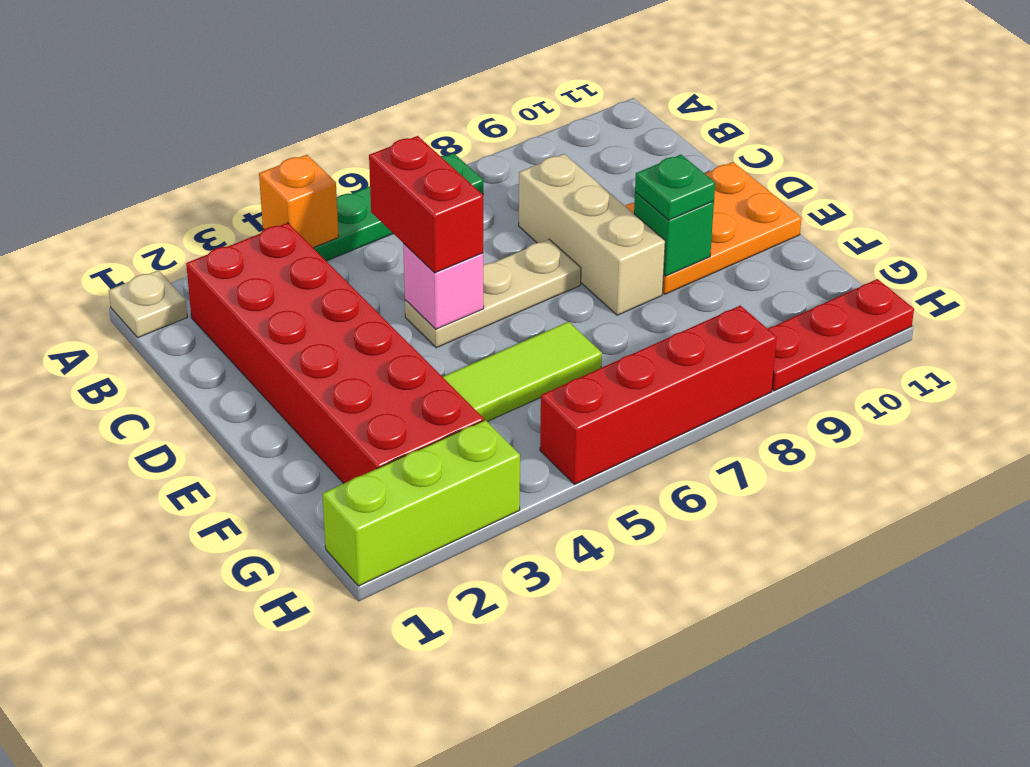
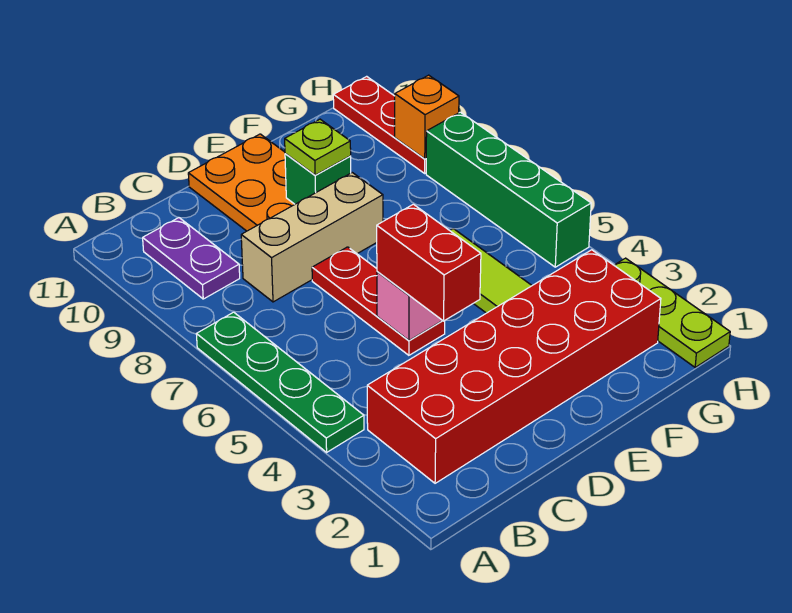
tan plate A1 level 1 -> none
orange brick A4 level 2 -> orange brick H9 level 2
none -> purple plate B9:B10 level 1
red brick C5:D5 level 3 -> red brick D4:D5 level 3
tan plate D5:D7 level 1 -> red plate D5:D7 level 1
green plate E9 level 3 -> lime plate E9 level 3
lime brick H1:H3 level 1 -> lime plate H1:H3 level 1
red brick H5:H8 level 1 -> green brick H5:H8 level 1

